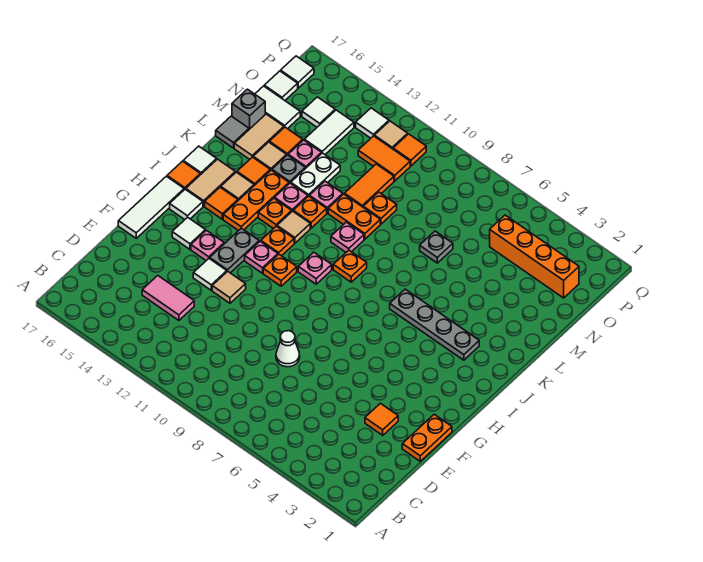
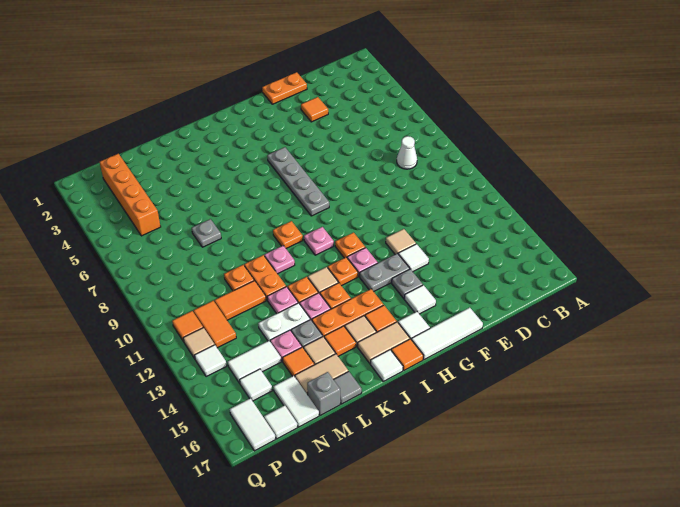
pink tile D13:D14 level 1 -> none
white cone E8 level 1 -> white cone C8 level 1
pink plate G14 level 1 -> grey plate G14 level 1
grey plate J3:J6 level 1 -> grey plate H5:H8 level 1
white tile P17 level 1 -> white tile P16:P17 level 1

